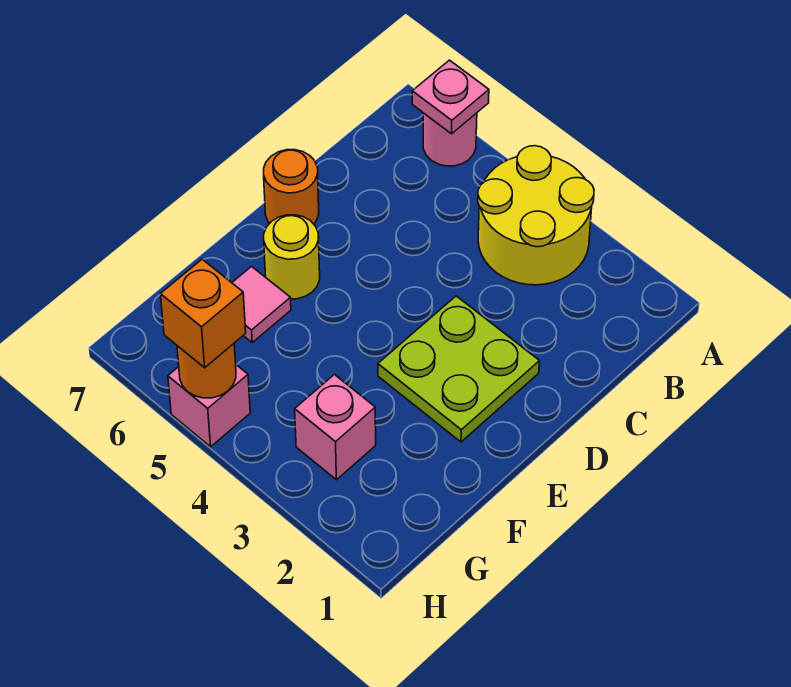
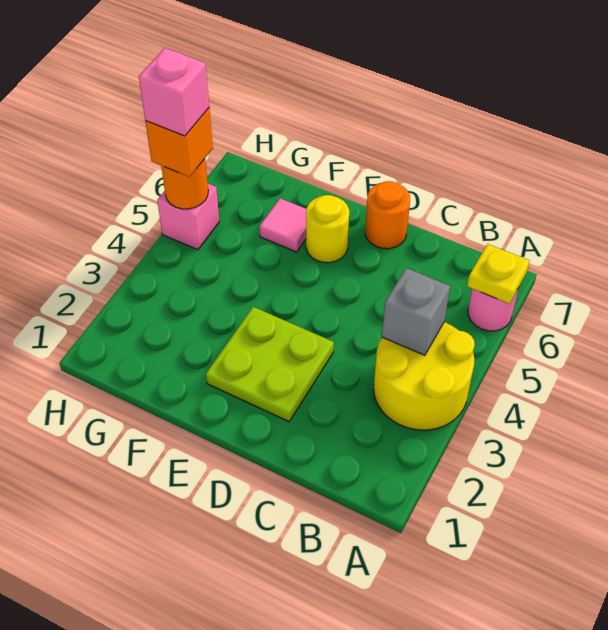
pink plate A6 level 2 -> yellow plate A6 level 2
none -> grey brick B4 level 2
pink brick G3 level 1 -> pink brick H5 level 4

